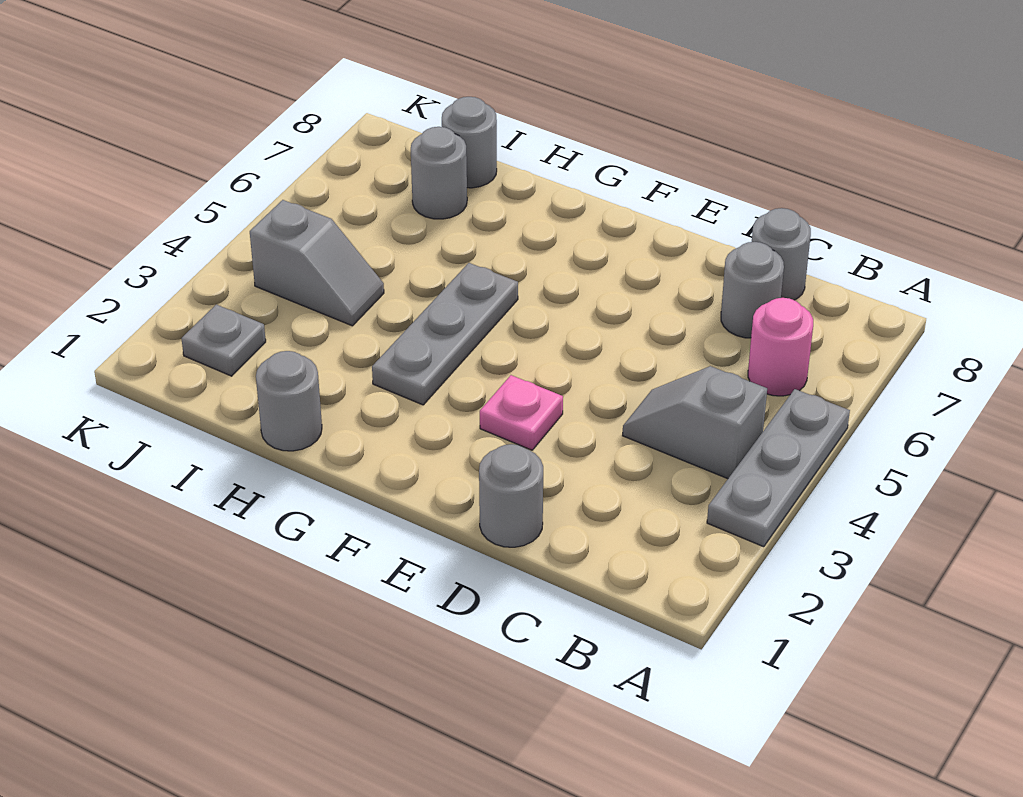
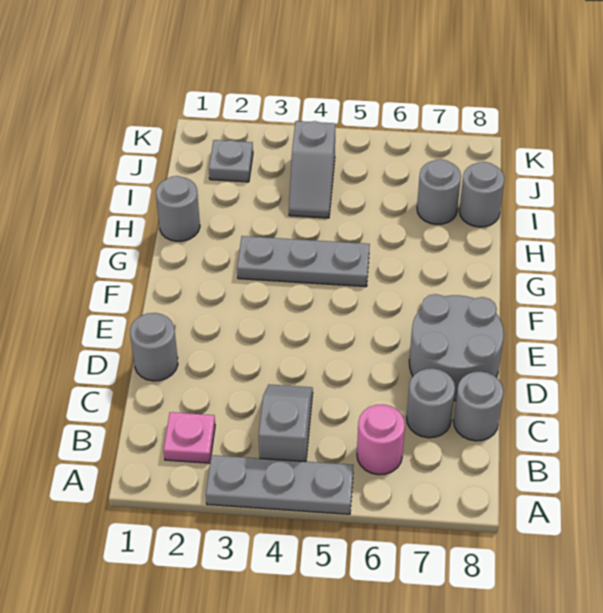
none -> grey round brick D7:E8 level 1
pink plate E3 level 1 -> pink plate B2 level 1

